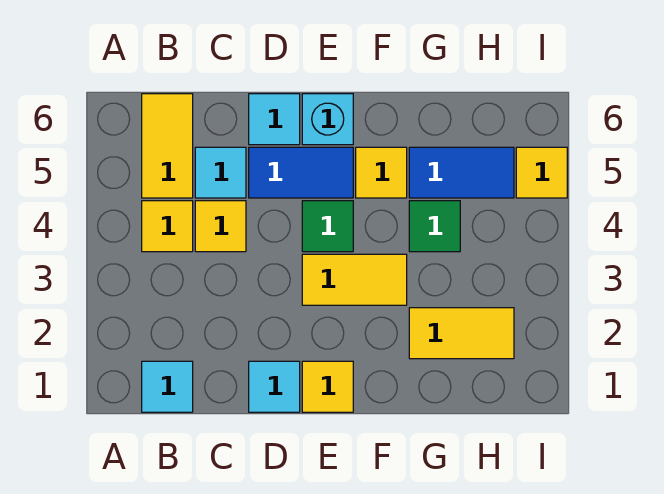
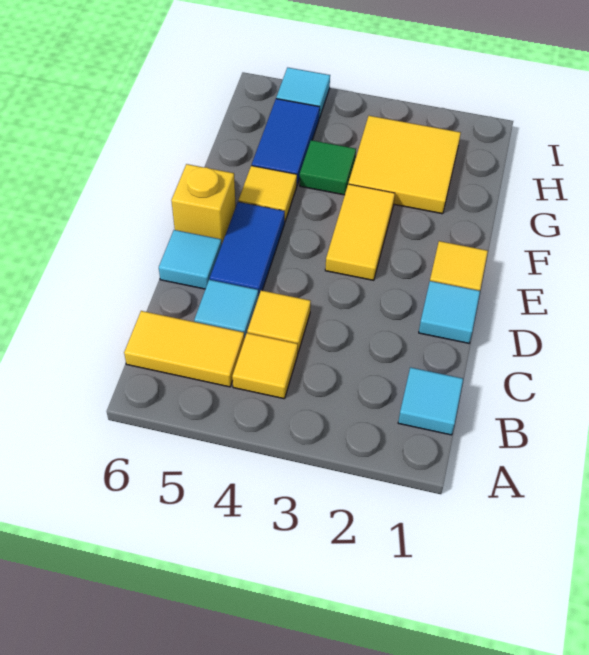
green tile E4 level 1 -> none
cyan brick E6 level 1 -> yellow brick E6 level 1
yellow tile G2:H2 level 1 -> yellow tile G2:H3 level 1
yellow tile I5 level 1 -> cyan tile I5 level 1

